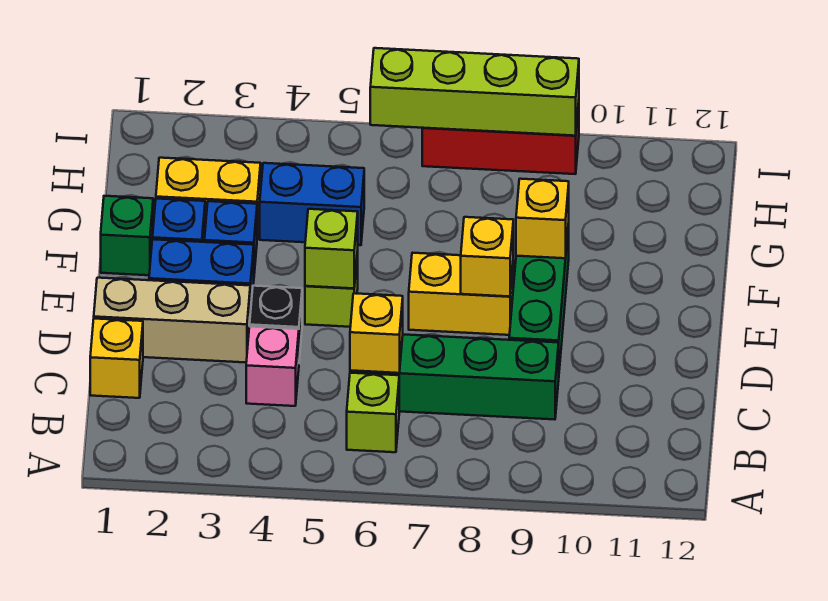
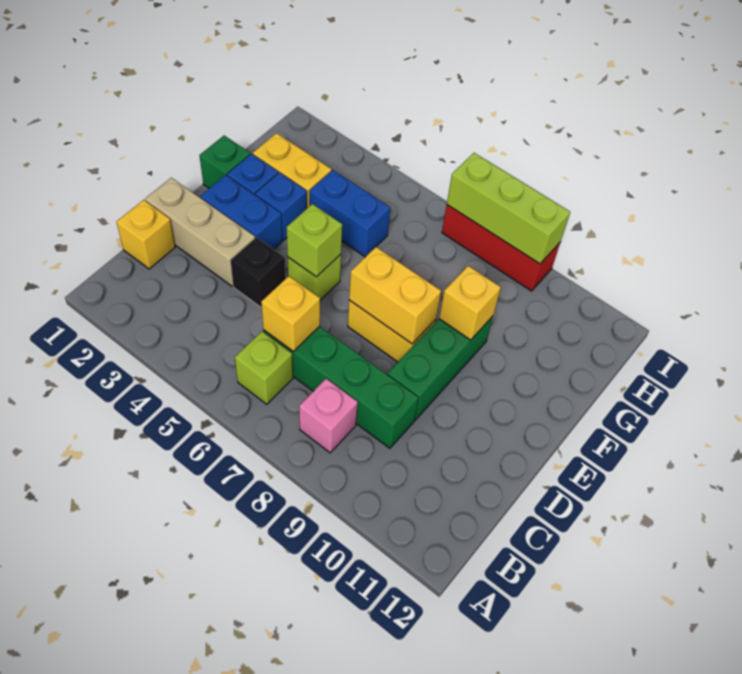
pink brick C4 level 1 -> pink brick B8 level 1
yellow brick E8 level 2 -> yellow brick E7:E8 level 2
lime brick I6:I9 level 2 -> lime brick I7:I9 level 2

